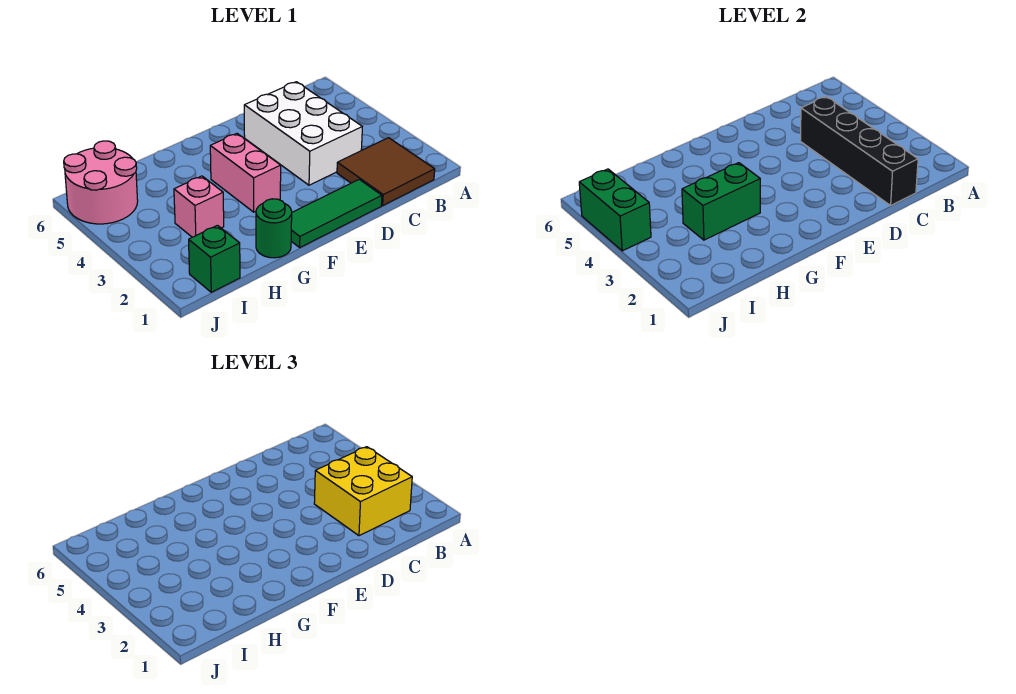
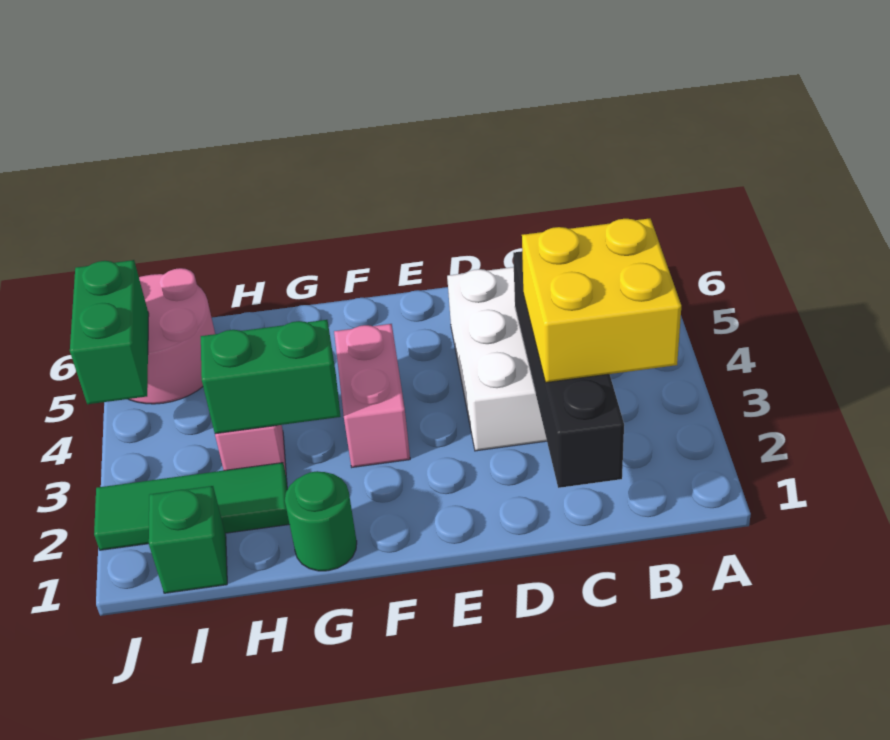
brown tile B1:C2 level 1 -> none
green tile D1:F1 level 1 -> green tile H2:J2 level 1

